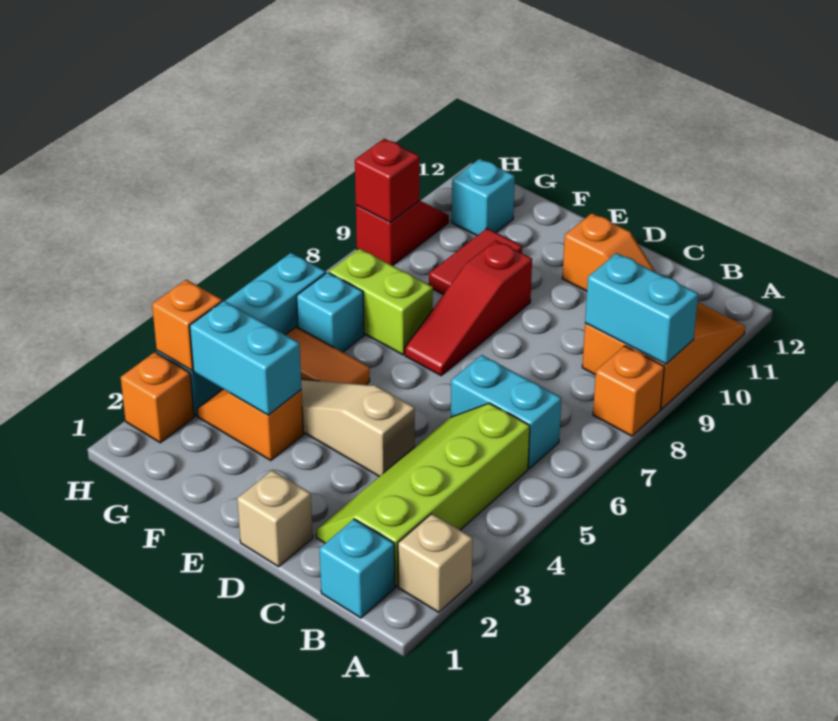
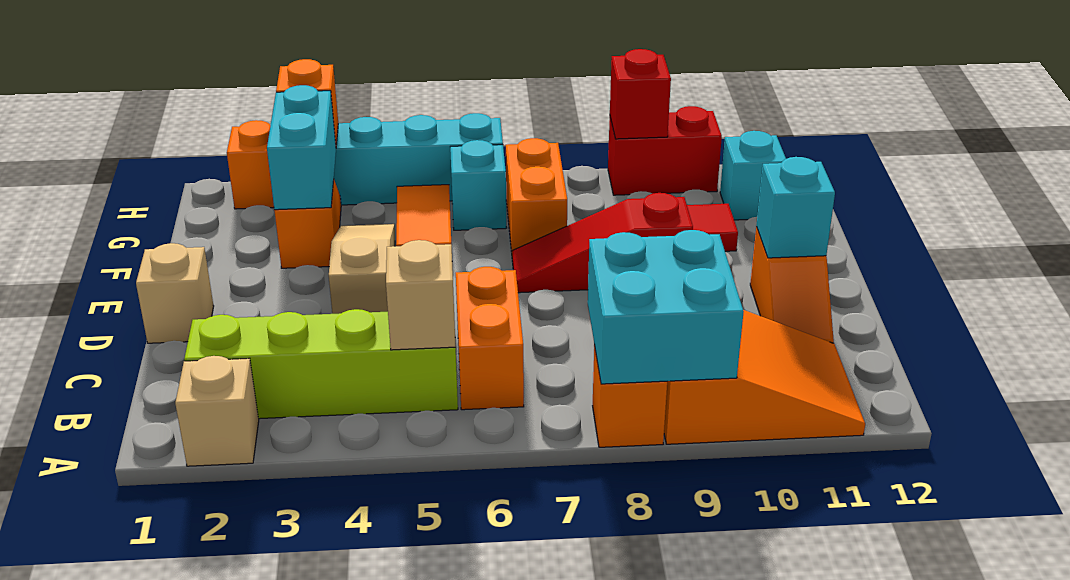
cyan brick A9:B9 level 2 -> cyan brick A8:B9 level 2
cyan brick B1 level 1 -> cyan brick D11 level 2
none -> tan brick B5 level 2
cyan brick B6:C6 level 1 -> orange brick B6:C6 level 1
lime brick F7:G7 level 1 -> orange brick F7:G7 level 1
red slope H9:H10 level 1 top 9 -> red brick H9:H10 level 1

